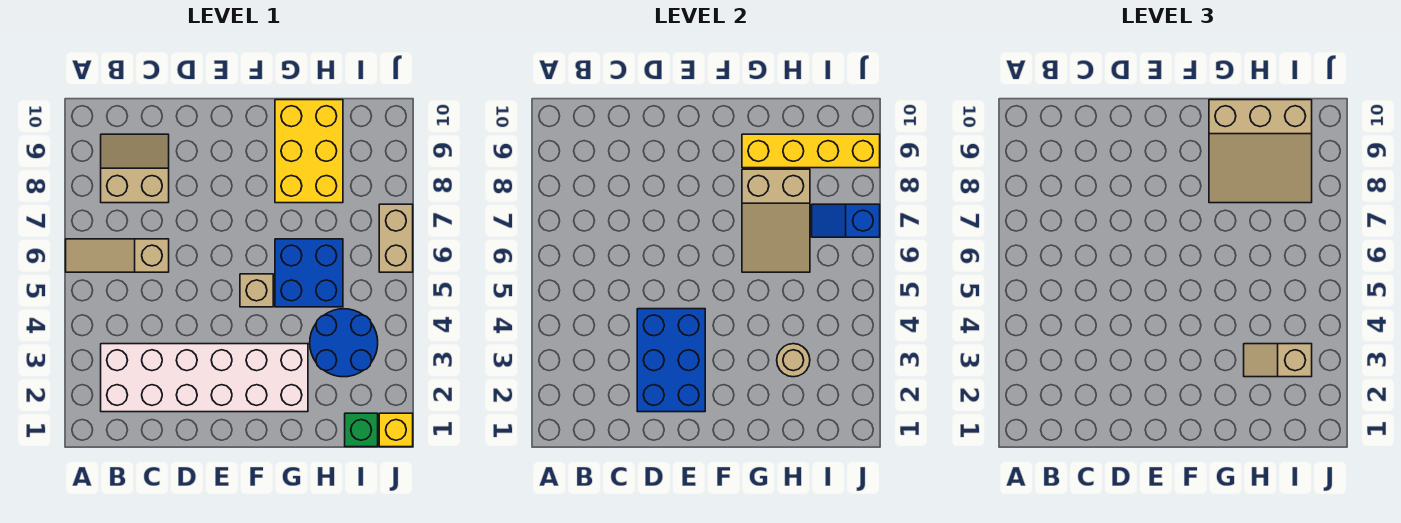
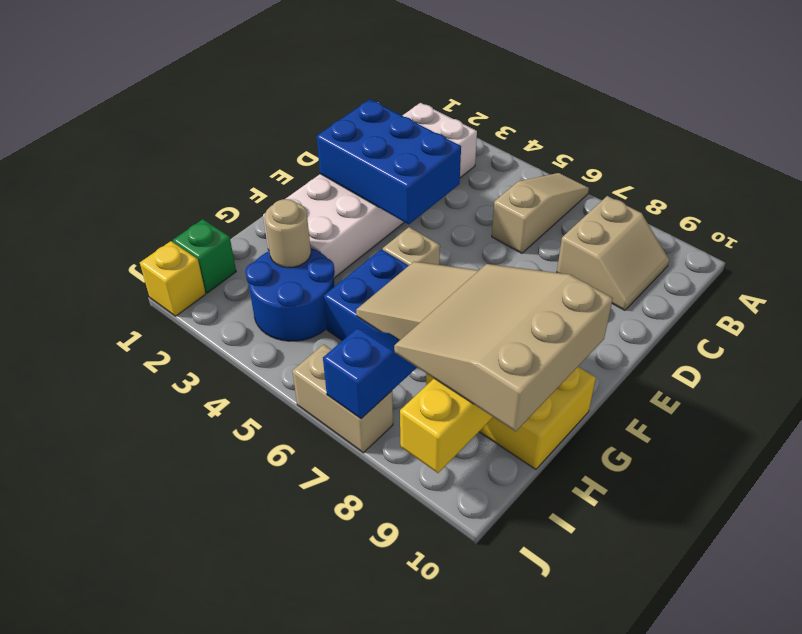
tan slope H3:I3 level 3 top I -> none

